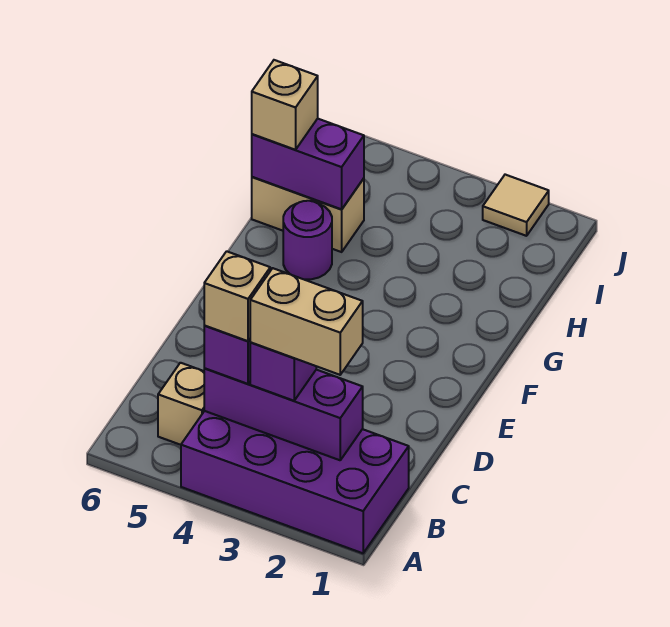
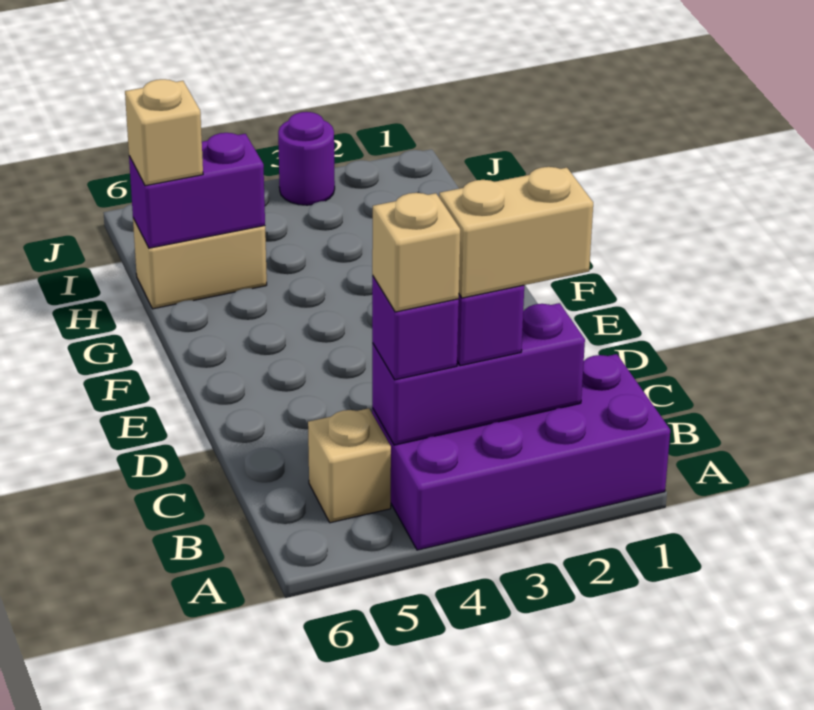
purple round brick G5 level 1 -> purple round brick J3 level 1
tan tile J2 level 1 -> none

